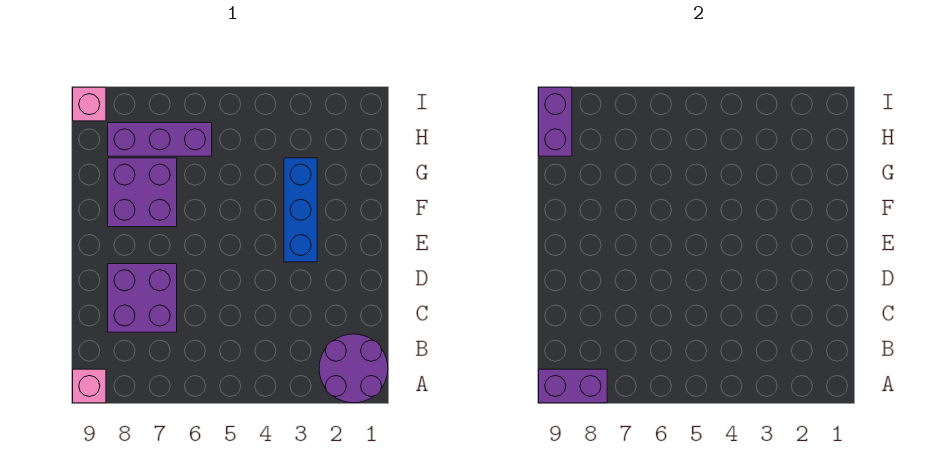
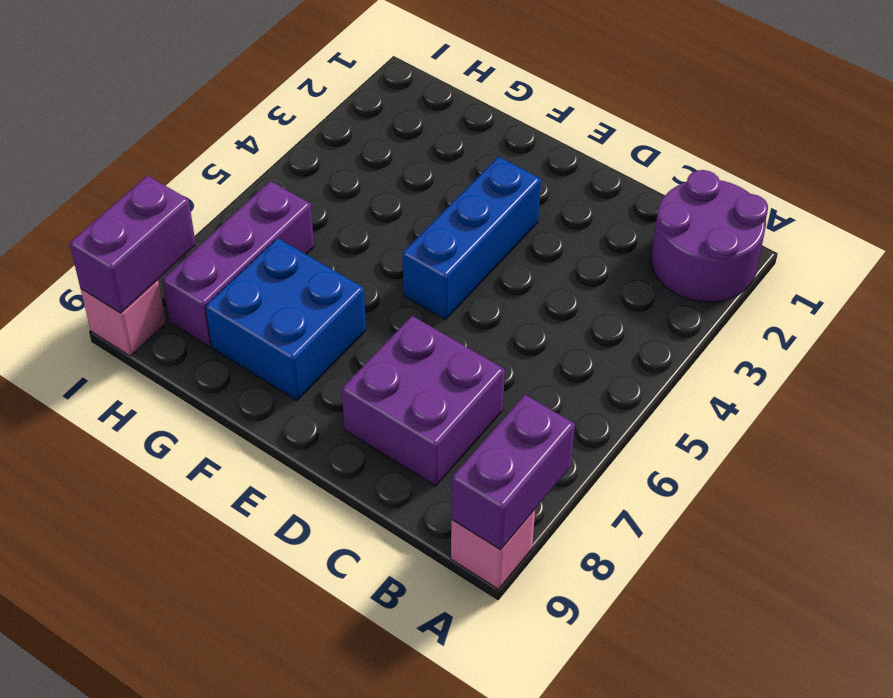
blue brick E3:G3 level 1 -> blue brick E3:E5 level 1
purple brick F7:G8 level 1 -> blue brick F7:G8 level 1
purple brick H9:I9 level 2 -> purple brick I8:I9 level 2

